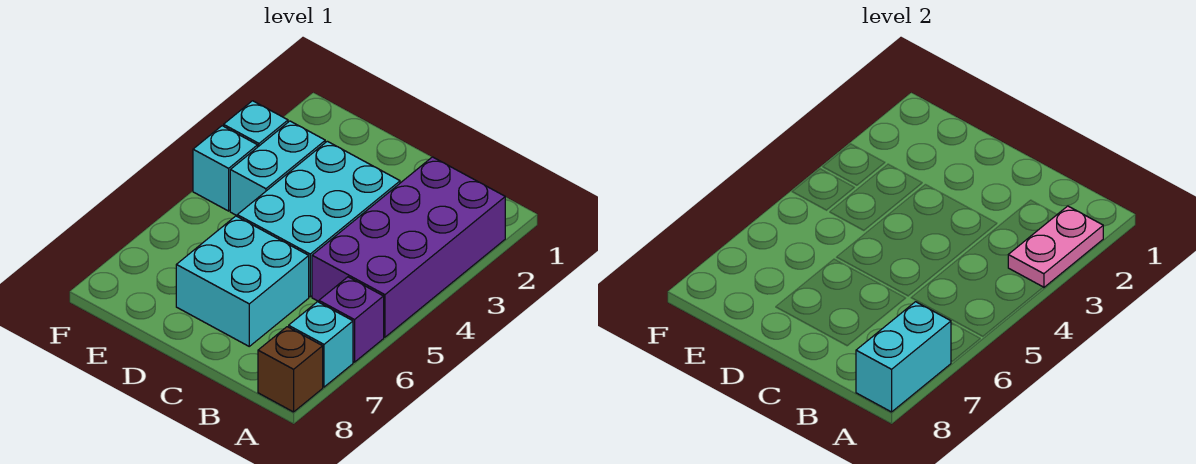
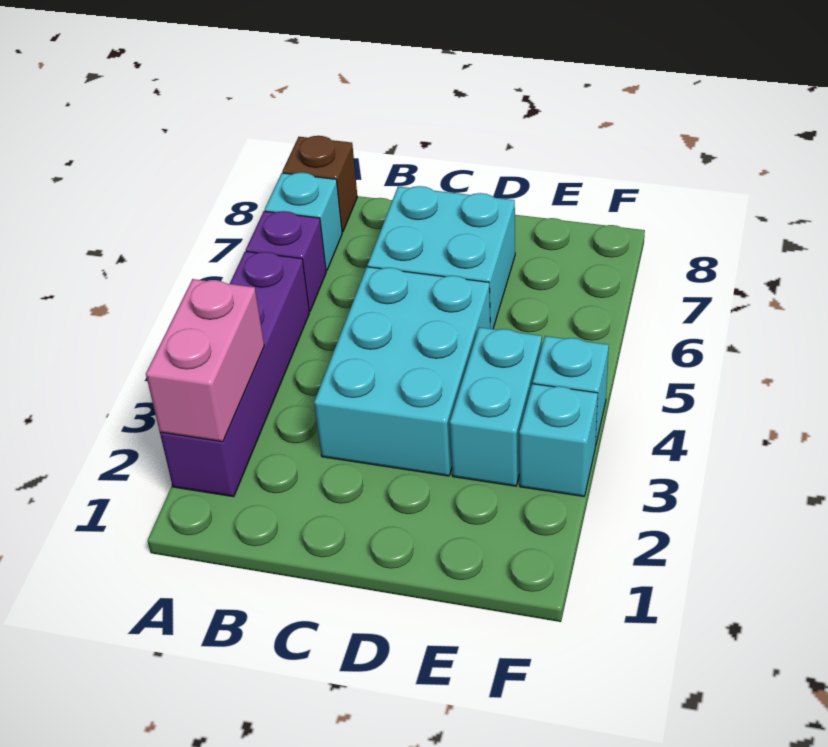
purple brick A2:B5 level 1 -> purple brick A2:A5 level 1
pink plate A2:A3 level 2 -> pink brick A2:A3 level 2
cyan brick A7:A8 level 2 -> none

